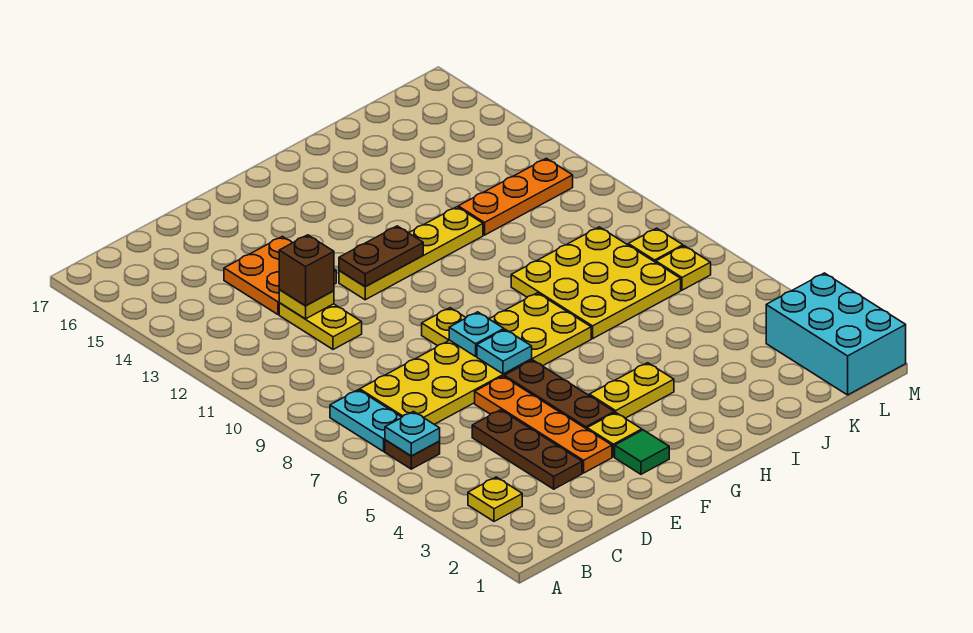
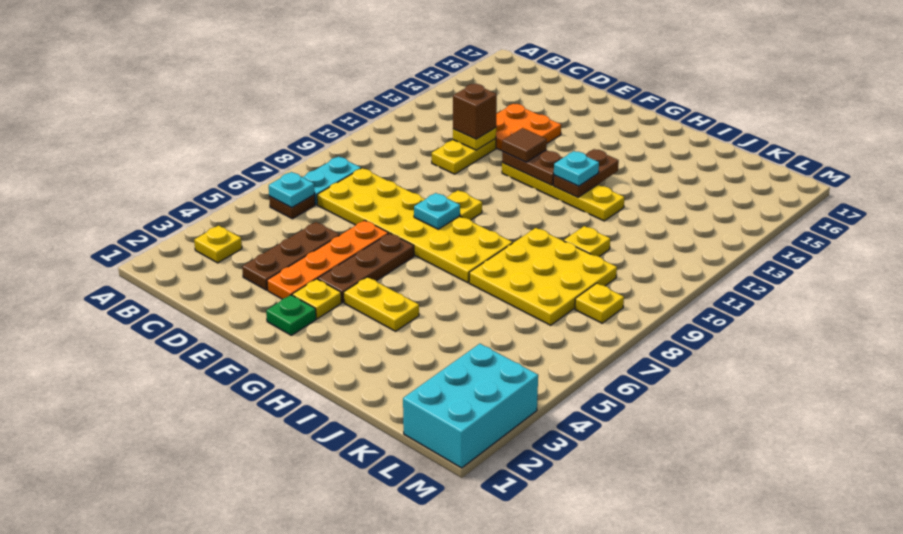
green tile F2 level 1 -> green plate F2 level 1
cyan plate F7 level 2 -> cyan plate H12 level 3
none -> brown tile F12 level 3
none -> brown plate H12:H13 level 2
orange plate J12:L12 level 1 -> none
yellow plate L7 level 1 -> yellow plate J10 level 1

